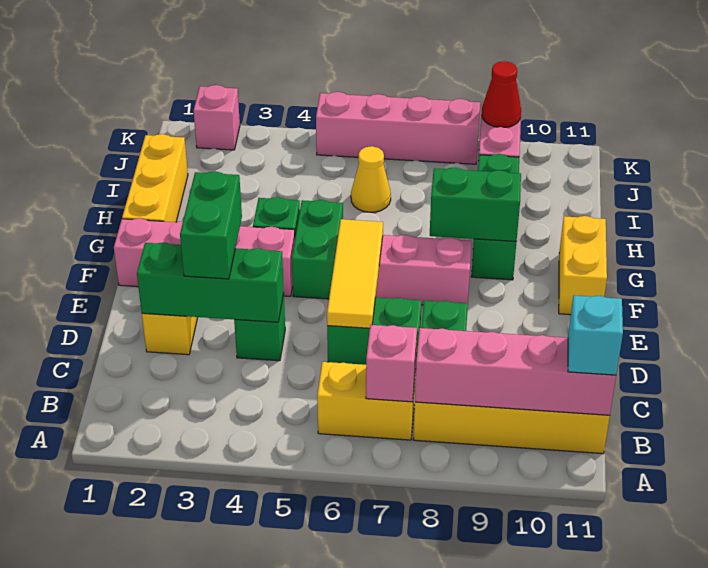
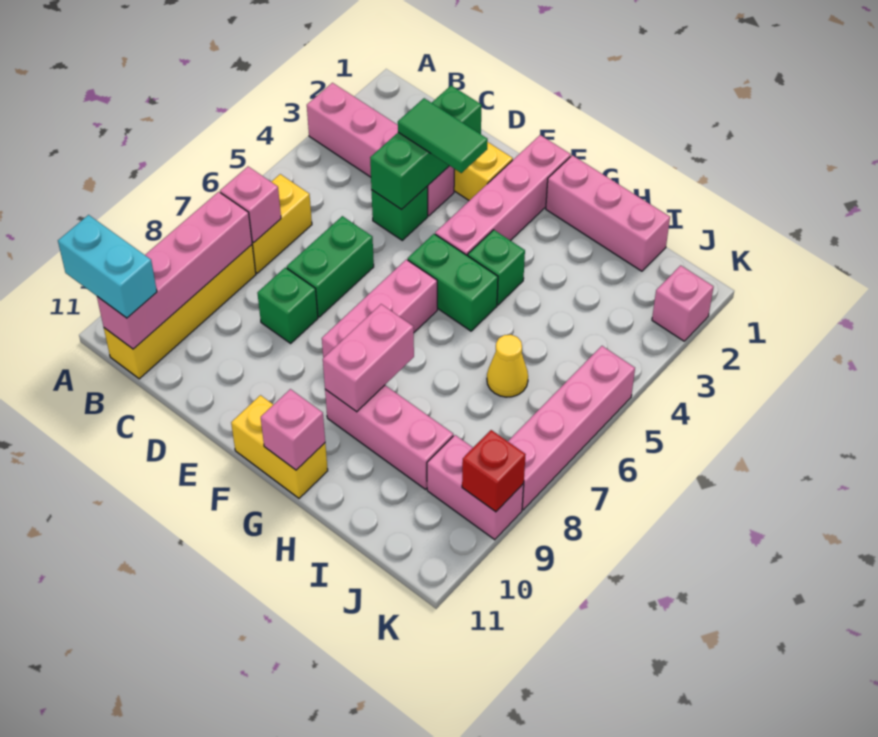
none -> pink brick A3:D3 level 1
cyan brick B11 level 3 -> cyan brick A11:B11 level 3
green brick D3:E3 level 3 -> green tile D3:E3 level 3
yellow tile D6:F6 level 2 -> none
yellow brick G1:I1 level 1 -> pink brick G1:I1 level 1
green brick G8:G9 level 2 -> pink brick G8:G9 level 2
green brick G9:I9 level 1 -> pink brick G9:I9 level 1
none -> pink brick G11 level 2
red cone K9 level 2 -> red brick K9 level 2

